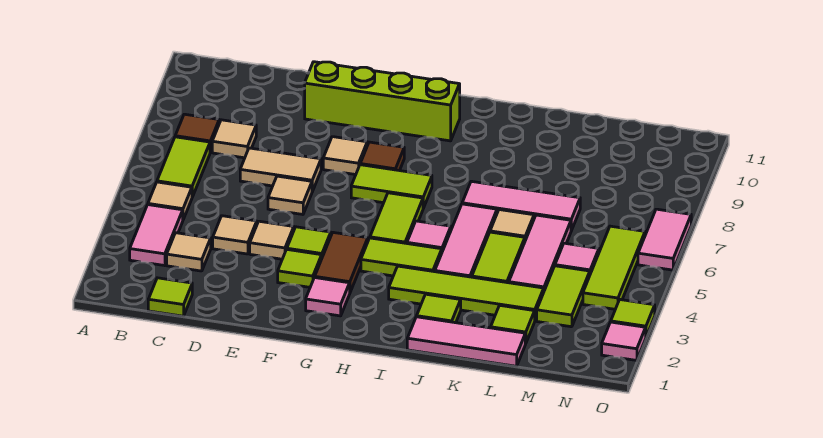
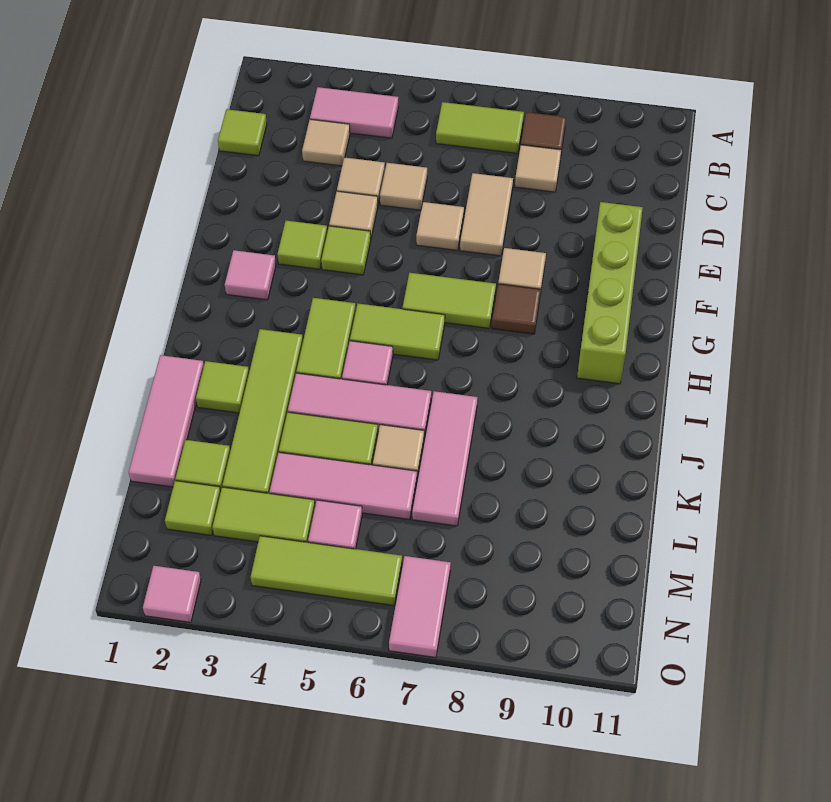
tan tile B5 level 1 -> tan tile D5 level 1
brown tile G3:G4 level 1 -> none
lime tile G7:H7 level 1 -> lime tile G6:G7 level 1
lime tile O3 level 1 -> lime tile M2 level 1
pink tile O6:O7 level 1 -> pink tile N7:O7 level 1

